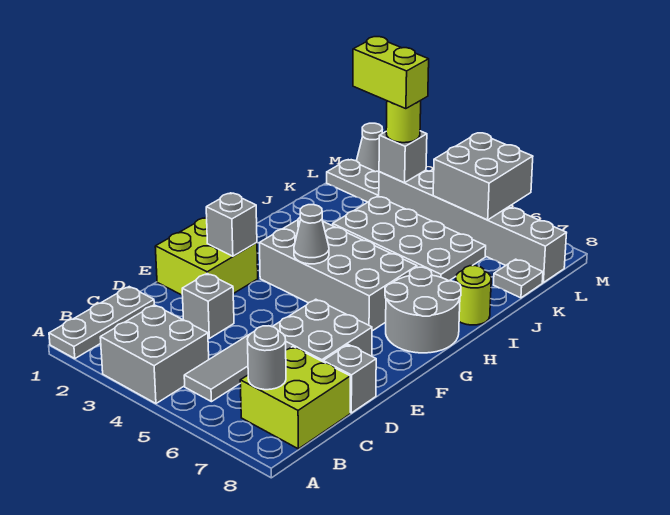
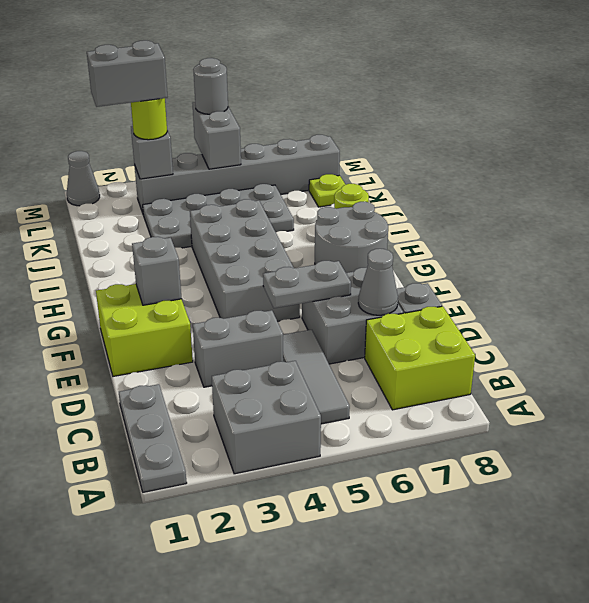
grey round brick B7 level 2 -> grey round brick M5 level 3
grey brick D3 level 1 -> grey brick D3:D4 level 1
grey brick G3:H6 level 1 -> grey brick F4:I5 level 1
grey cone G4 level 2 -> grey cone D7 level 2
grey plate K8 level 1 -> lime plate K8 level 1
grey plate L1:L2 level 1 -> grey plate E5:E6 level 2
lime brick L2:L3 level 4 -> grey brick L2:L3 level 4
grey brick L5:M6 level 2 -> grey brick L5:M5 level 2

